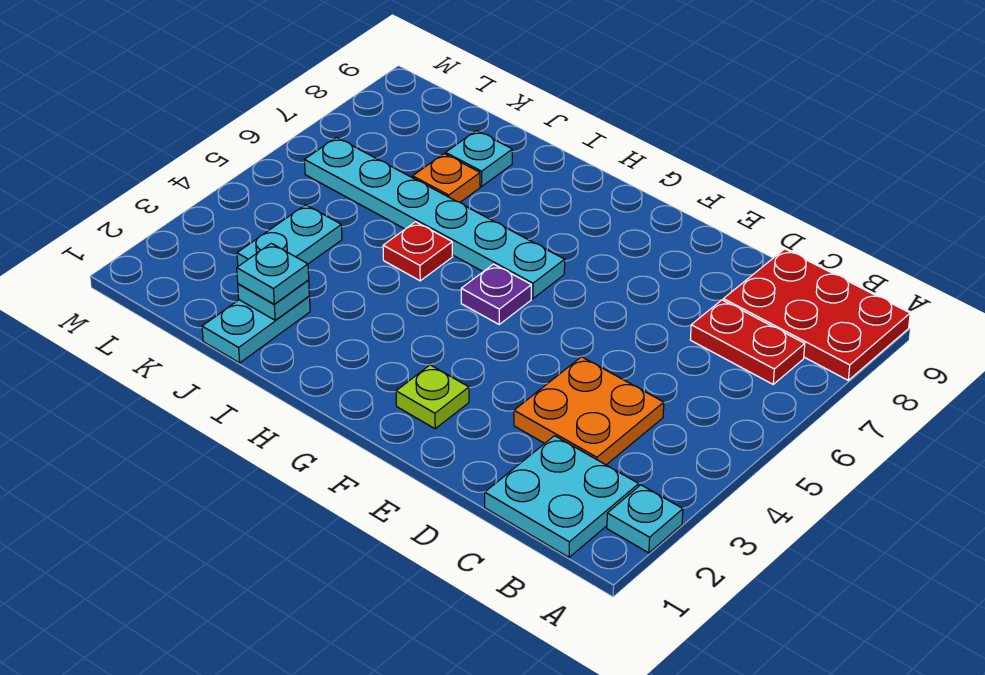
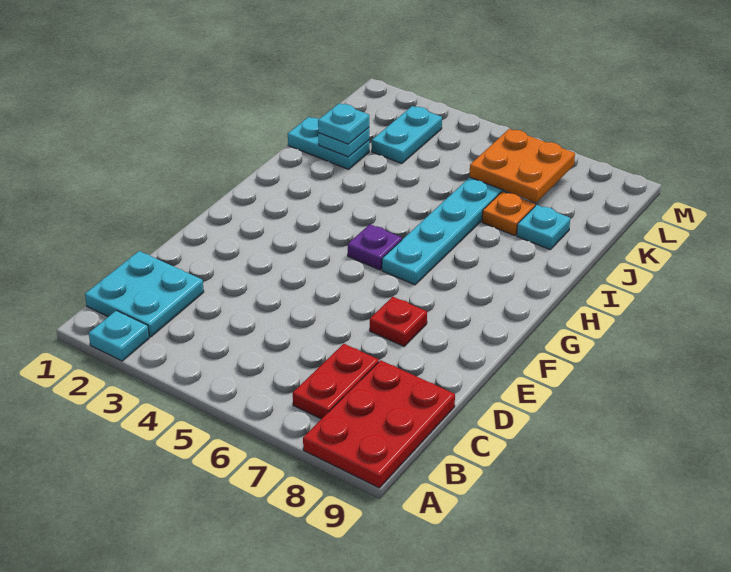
orange plate C3:D4 level 1 -> orange plate K6:L7 level 2
lime plate F2 level 1 -> none
red plate I5 level 1 -> red plate E7 level 1
cyan plate K3:K4 level 1 -> cyan plate K3:L3 level 1

